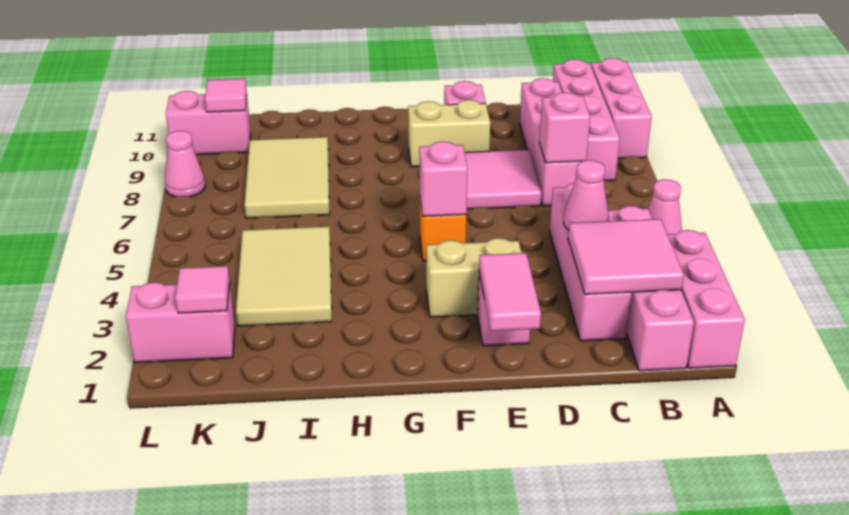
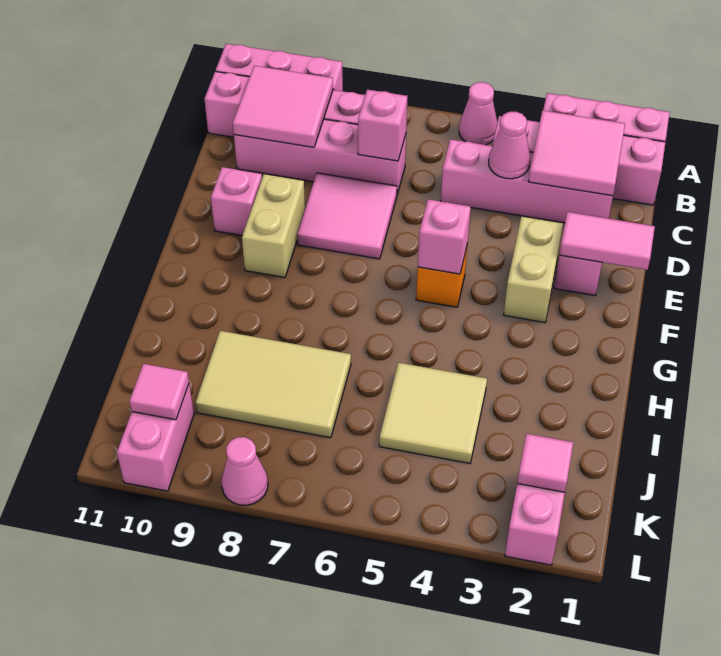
none -> pink tile B9:C10 level 2
tan tile I3:J5 level 1 -> tan tile I4:J5 level 1

